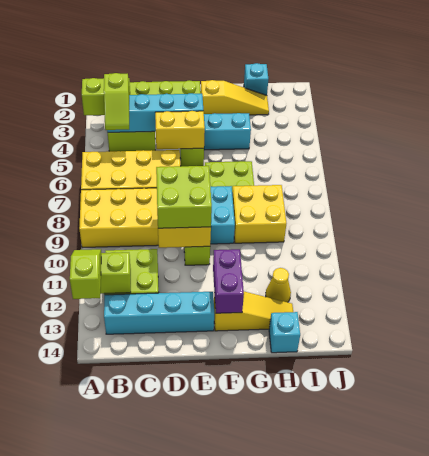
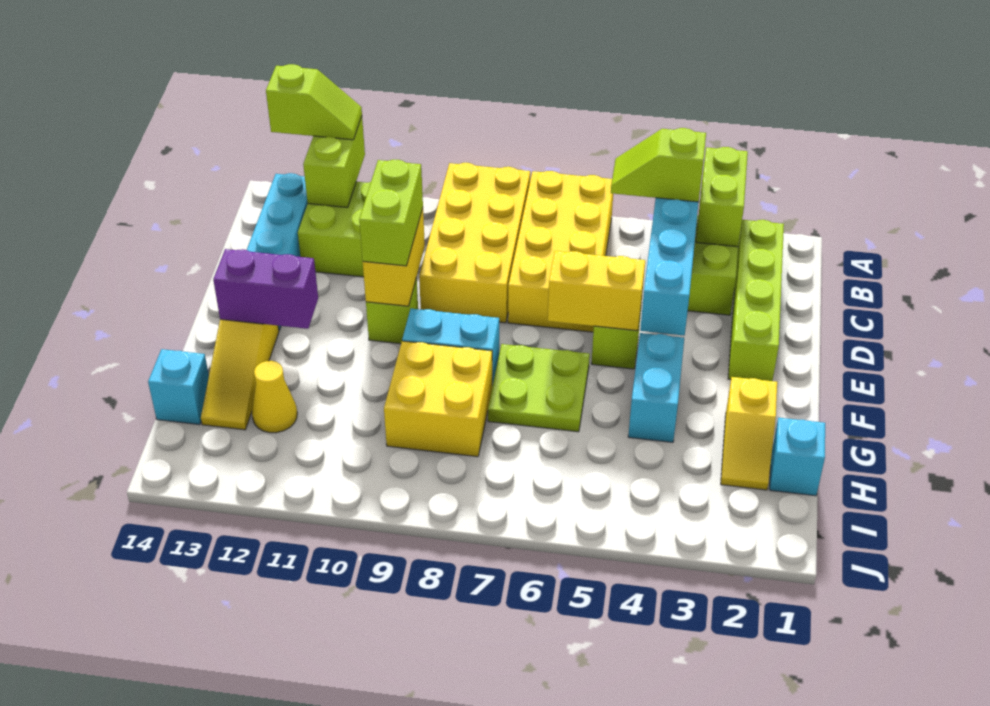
yellow brick D5:E5 level 2 -> yellow brick E5:E6 level 2
lime brick D9:E10 level 3 -> lime brick D10:E10 level 3
yellow slope F2:H2 level 1 top F -> yellow slope G2:H2 level 1 top G

